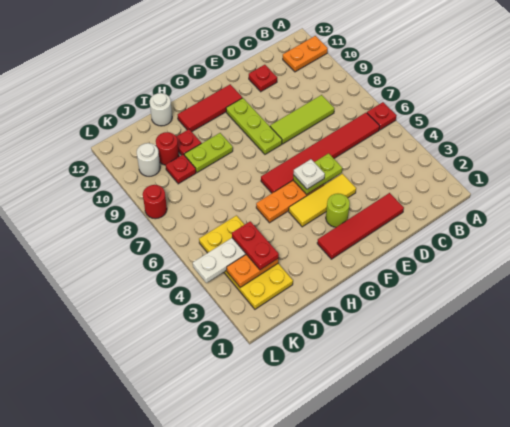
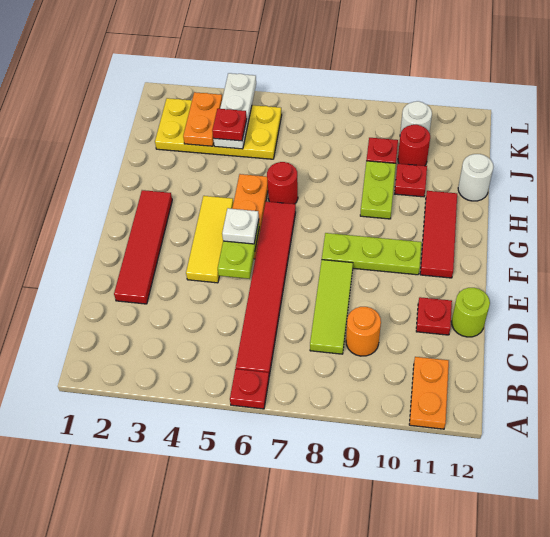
none -> orange round brick C9 level 1
lime round brick F3 level 1 -> lime round brick D12 level 1
red plate J3:J4 level 3 -> red plate J4 level 3
red round brick L8 level 1 -> red round brick H6 level 1

